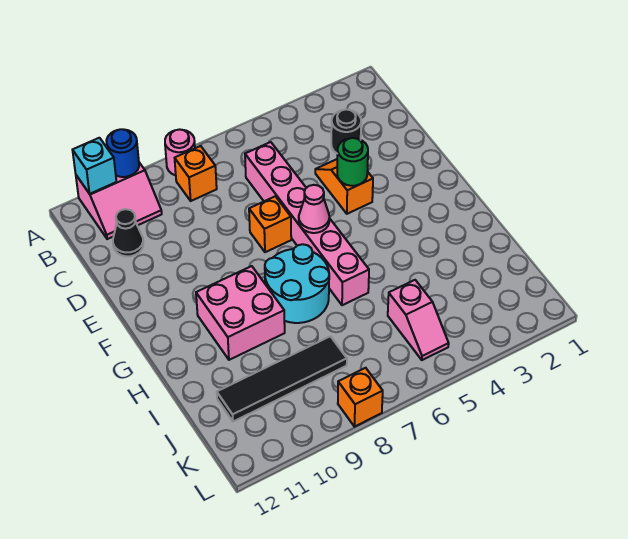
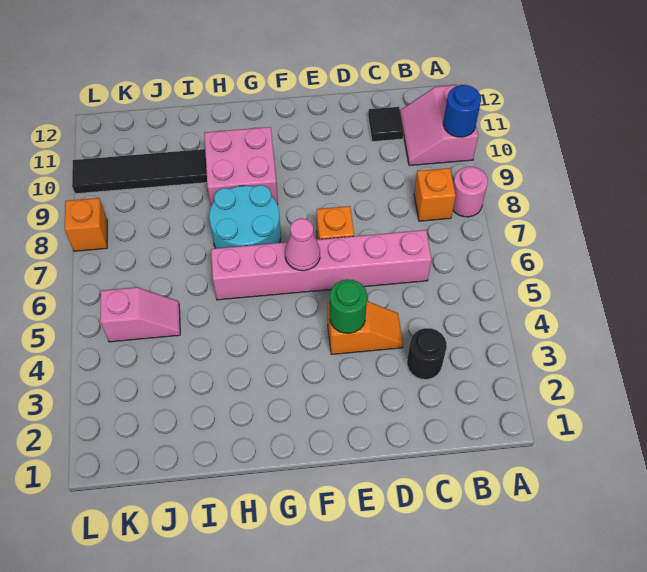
cyan brick A11 level 2 -> none
black cone C11 level 1 -> black tile C11 level 1
pink slope J5:K5 level 1 top J -> pink slope J5:K5 level 1 top K
black tile J8:J11 level 1 -> black tile I10:L10 level 1

